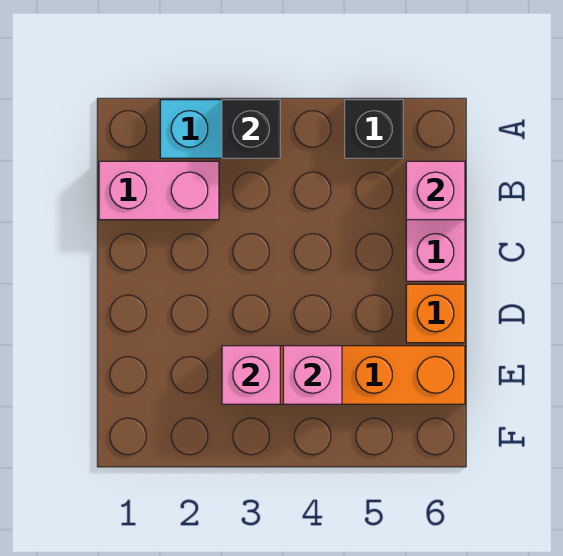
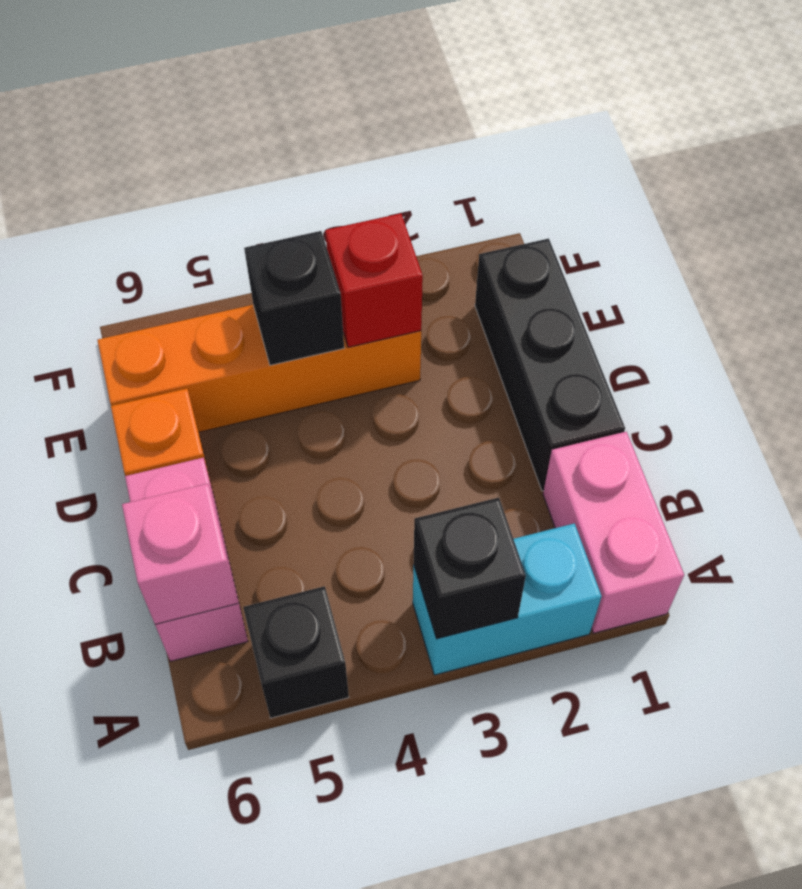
pink brick B1:B2 level 1 -> pink brick A1:B1 level 1
none -> black brick C1:E1 level 1
pink brick E3 level 2 -> red brick E3 level 2
pink brick E4 level 2 -> black brick E4 level 2

